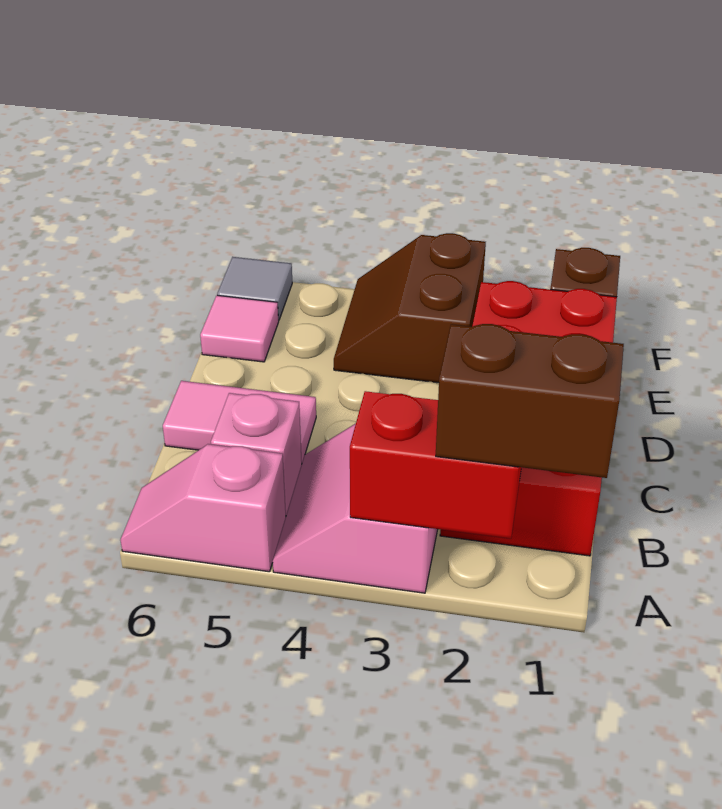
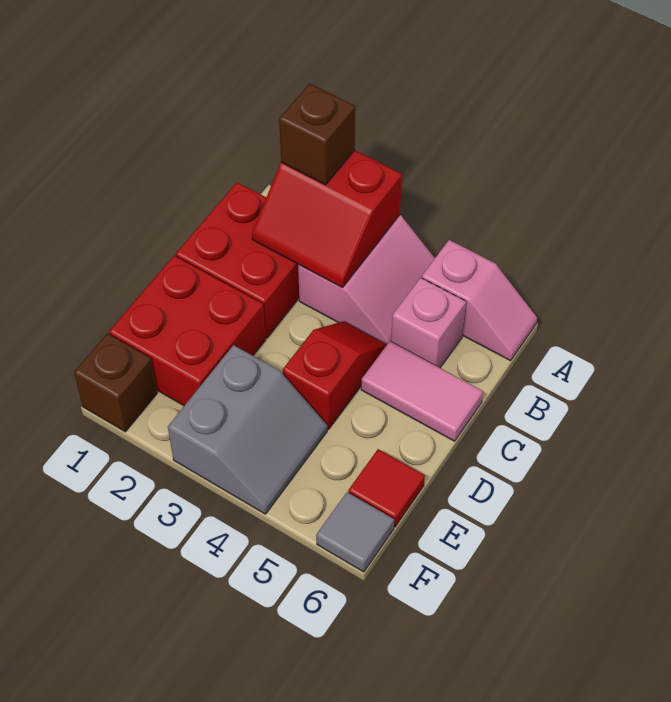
brown brick A1:A2 level 3 -> brown brick A2 level 3
none -> red slope C4:D4 level 1 top D
brown slope E3:F4 level 1 top 3 -> grey slope E3:F4 level 1 top 3
pink tile E6 level 1 -> red tile E6 level 1

